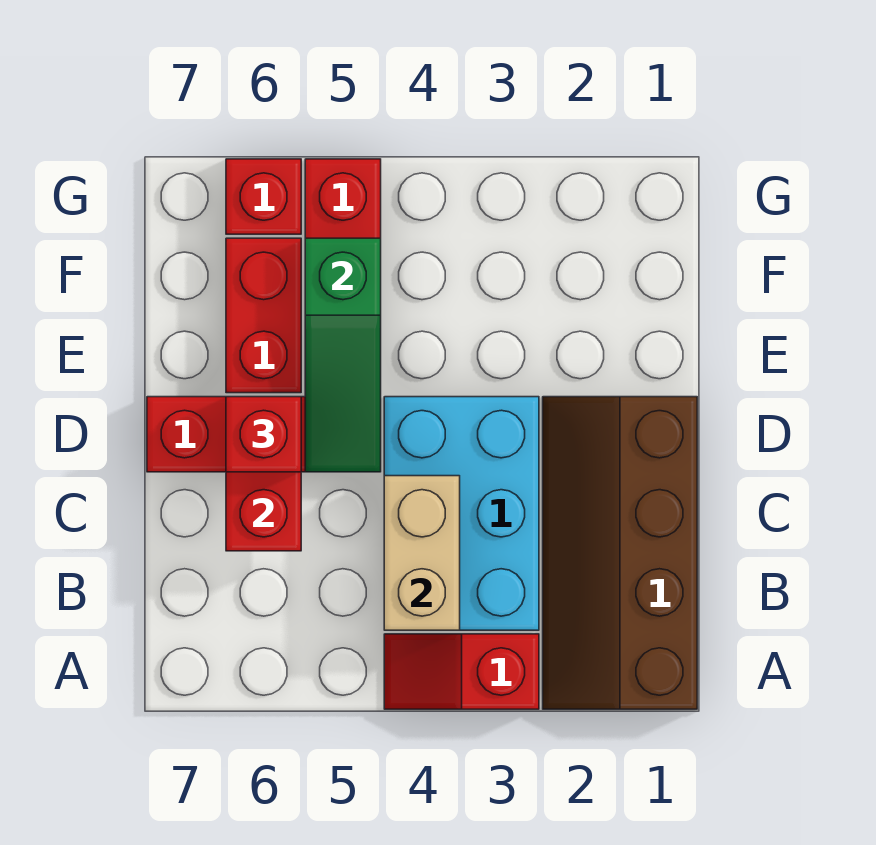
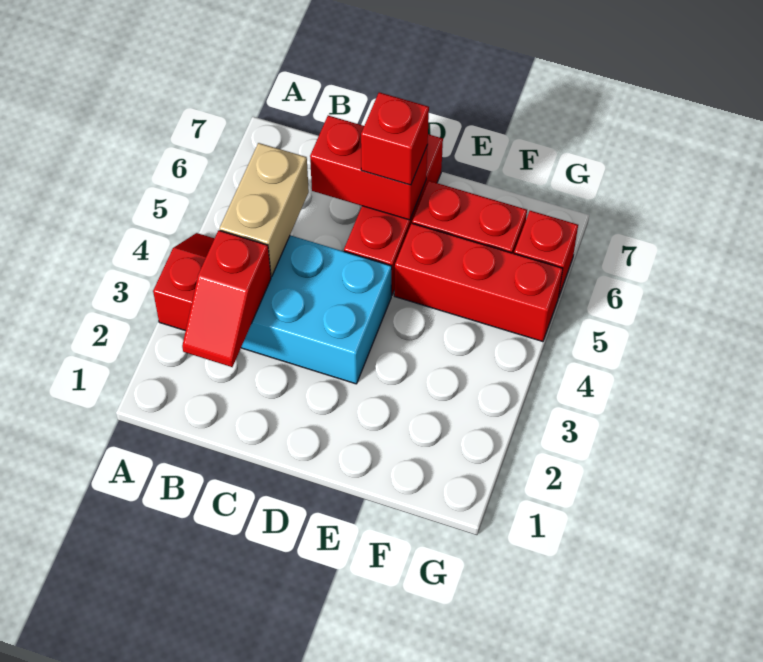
brown slope A1:D2 level 1 top 1 -> none
none -> red slope B2:B3 level 2 top 3
tan brick B4:C4 level 2 -> tan brick B4:B5 level 2
green slope D5:F5 level 2 top F -> none

